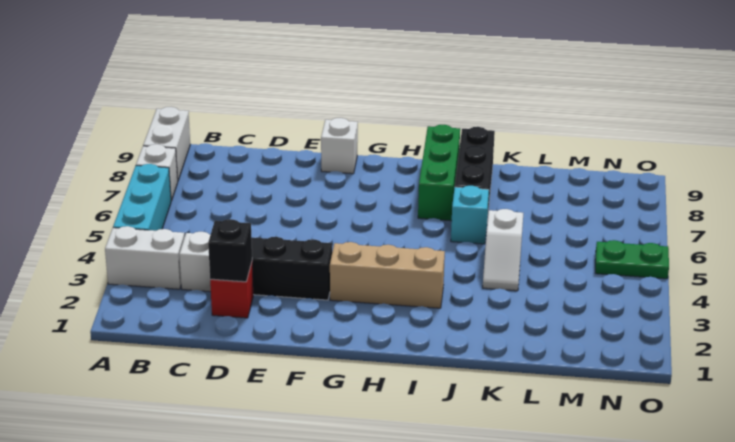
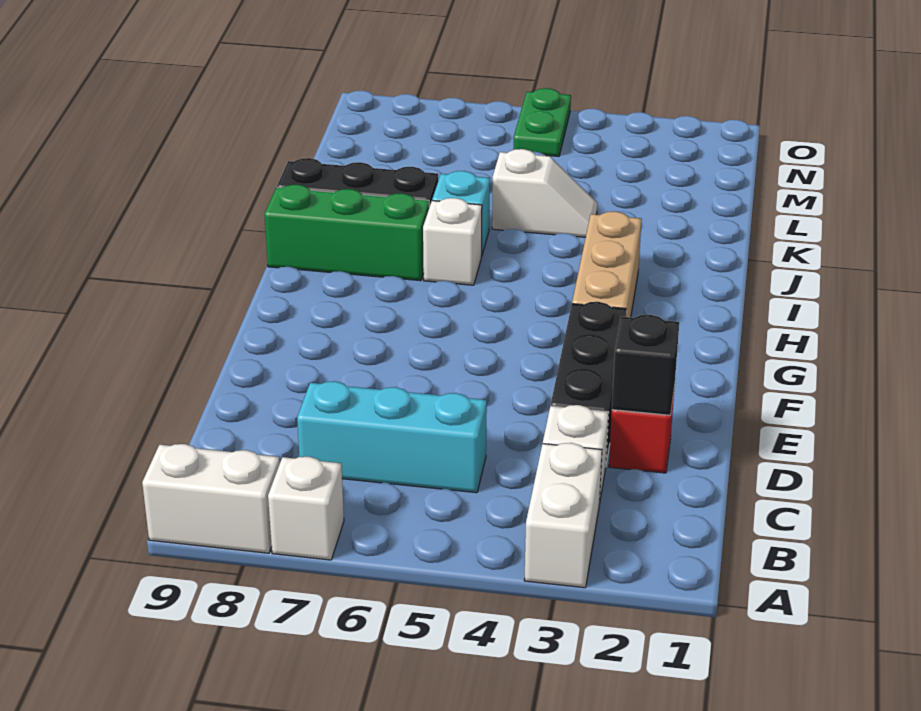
cyan brick A4:A6 level 1 -> cyan brick C5:C7 level 1
white brick F9 level 1 -> white brick I6 level 1

